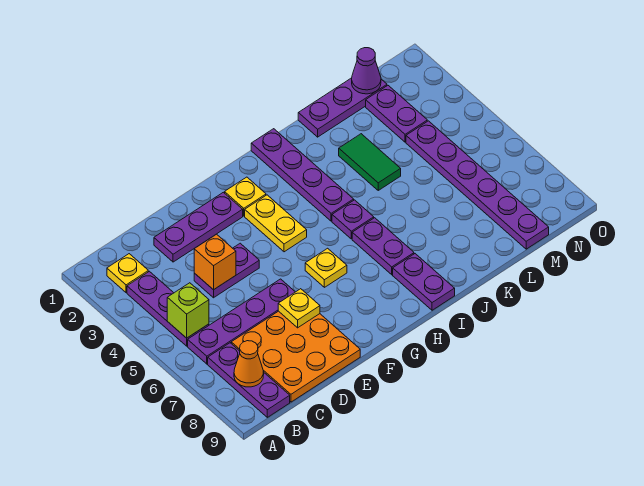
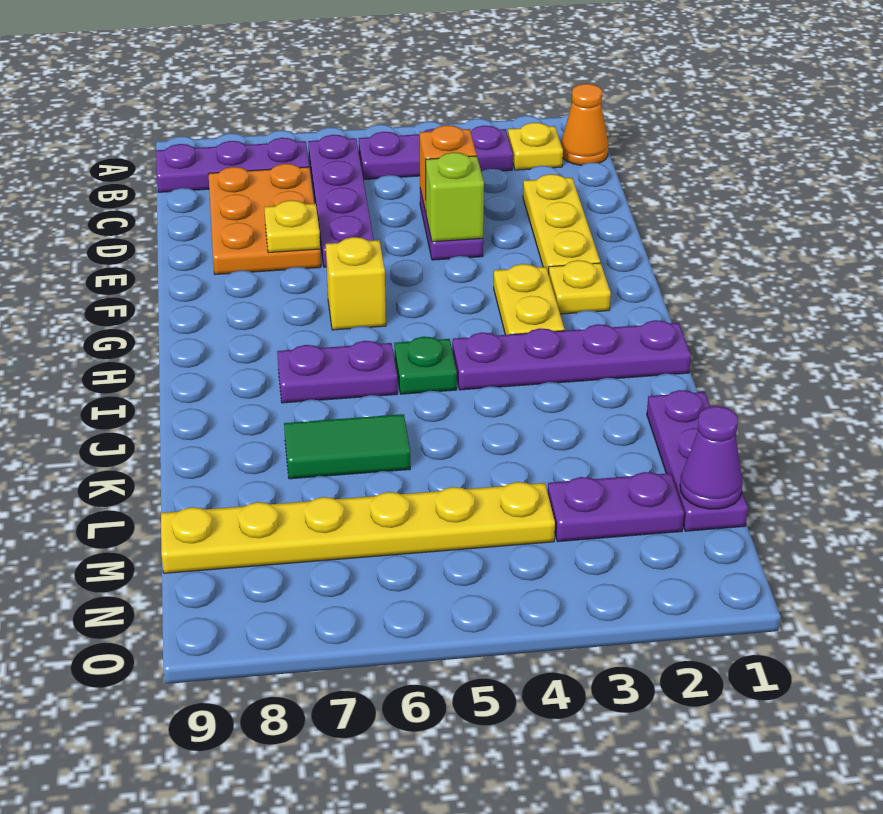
lime brick B5 level 2 -> lime brick E4 level 2
orange cone B8 level 2 -> orange cone B1 level 1
orange plate C7:E9 level 1 -> orange plate C7:E8 level 1
purple plate D2:F2 level 1 -> yellow plate D2:F2 level 1
yellow plate G3:G4 level 1 -> yellow plate G3:H3 level 1
yellow plate G6 level 1 -> yellow brick G6 level 1
purple plate I5 level 1 -> green plate I5 level 1
purple plate I8:I9 level 1 -> none
green tile K3:K4 level 1 -> green tile K6:K7 level 1
purple plate M4:M9 level 1 -> yellow plate M4:M9 level 1

